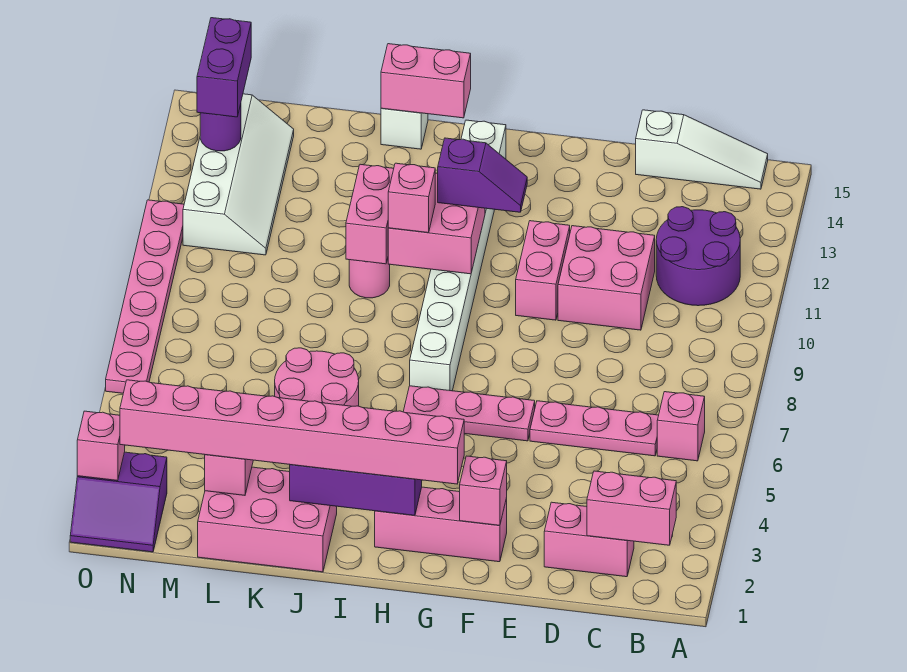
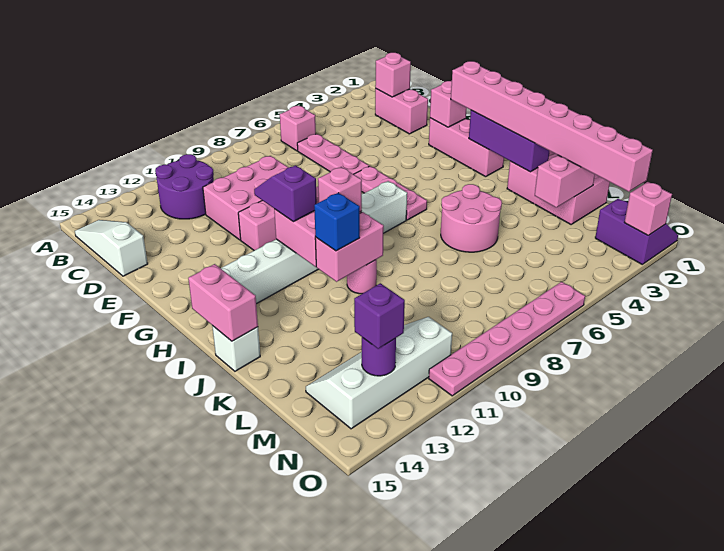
pink brick B2:C2 level 2 -> pink brick C2 level 2
pink brick D10:E11 level 1 -> pink brick D9:E11 level 1
none -> blue brick J11 level 3
purple brick N13:N14 level 3 -> purple brick N13 level 3

